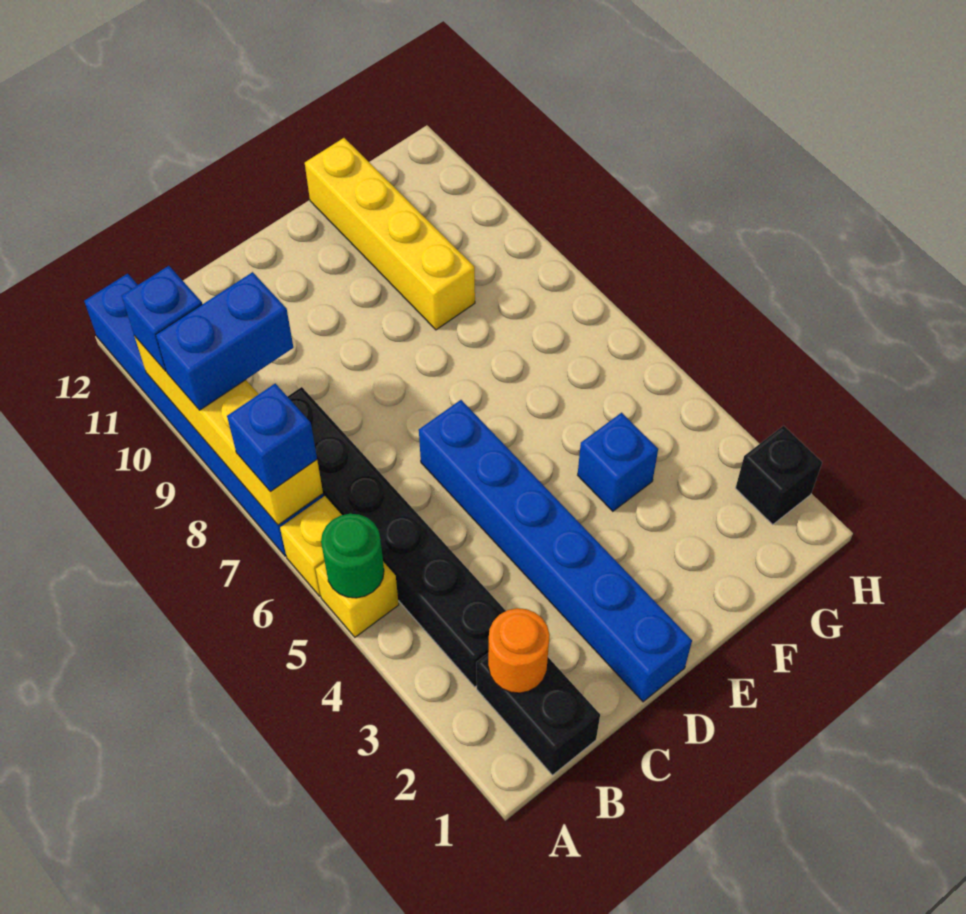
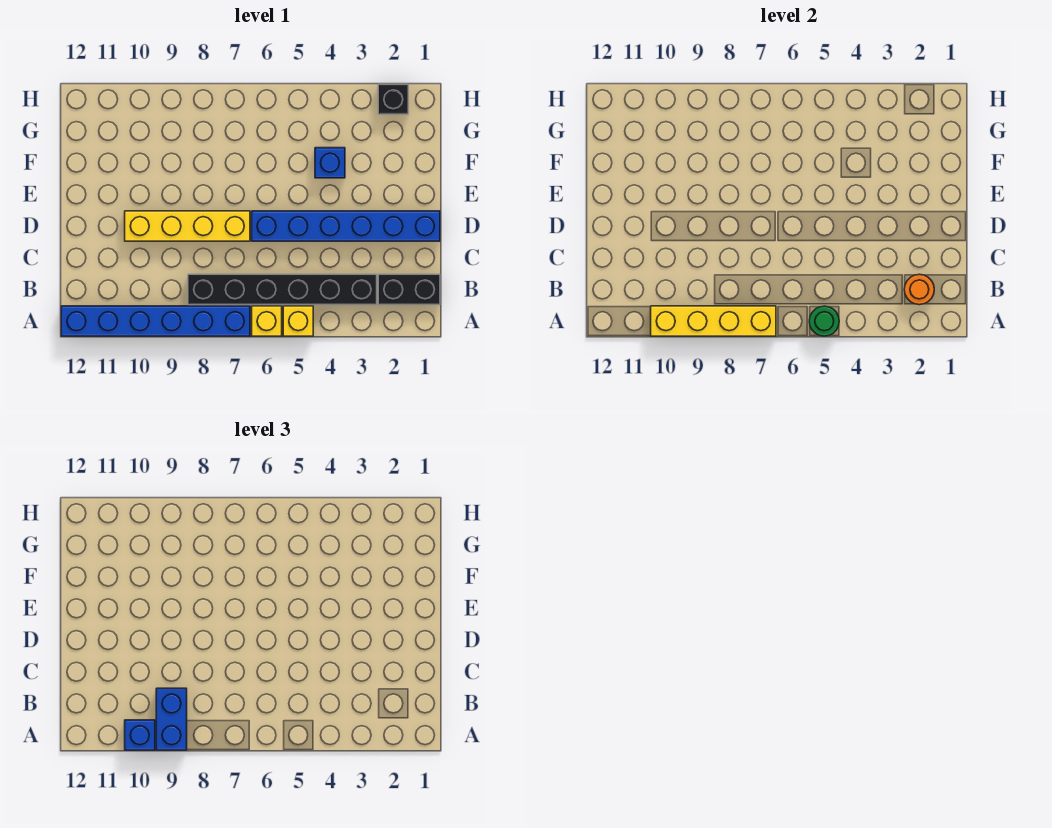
blue brick A7 level 3 -> none
yellow brick F9:F12 level 1 -> yellow brick D7:D10 level 1

